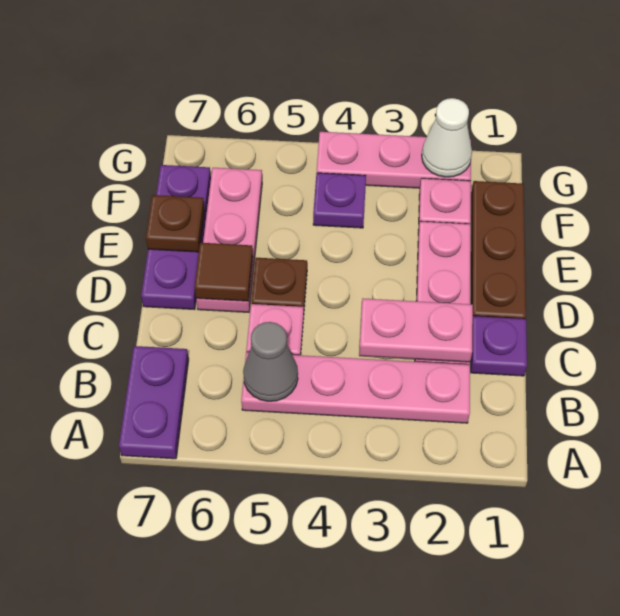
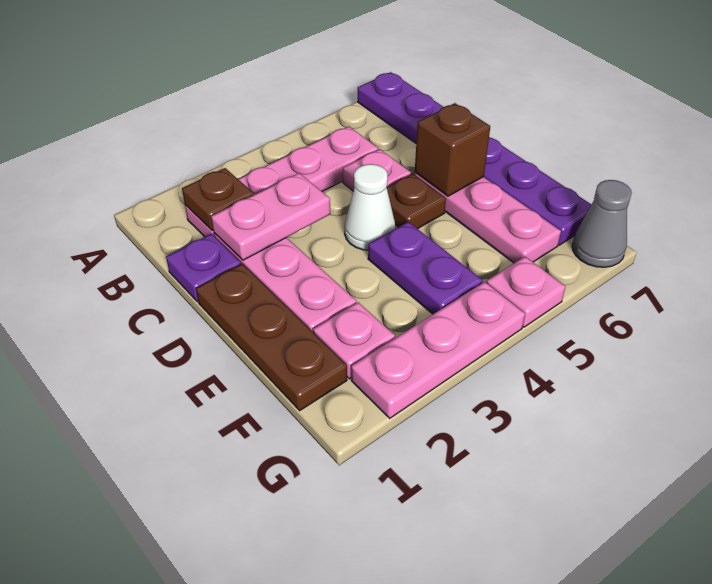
grey cone B5 level 2 -> grey cone G7 level 1
brown tile D6 level 2 -> brown brick D6 level 2
brown plate E7 level 2 -> brown plate B2 level 2
purple plate F4 level 1 -> purple plate E4:F4 level 1
white cone G2 level 2 -> white cone D4 level 1
none -> pink plate G5 level 1

